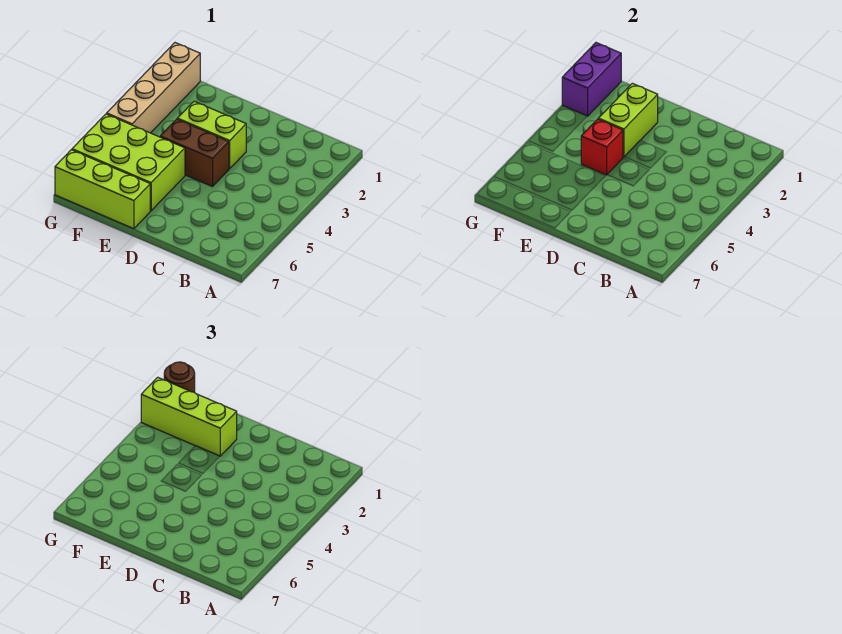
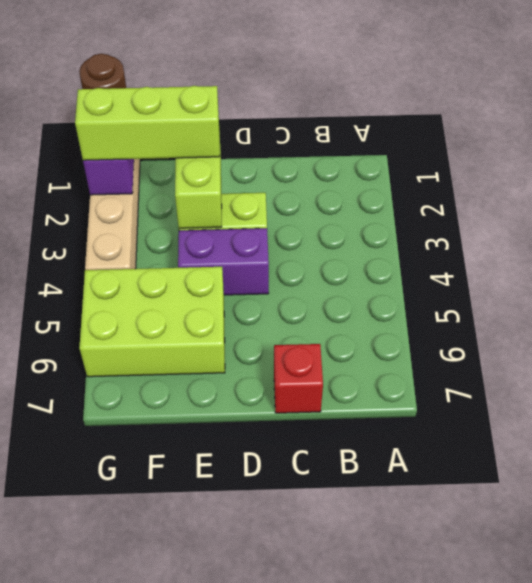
brown brick D4:E4 level 1 -> purple brick D4:E4 level 1
red brick E4 level 2 -> red brick C7 level 1
lime brick E7:G7 level 1 -> none

